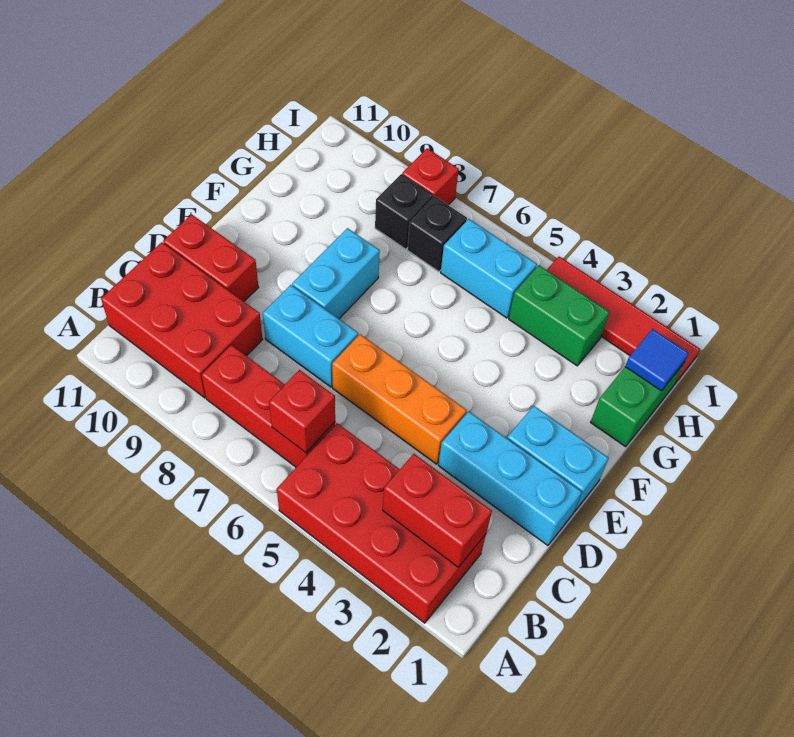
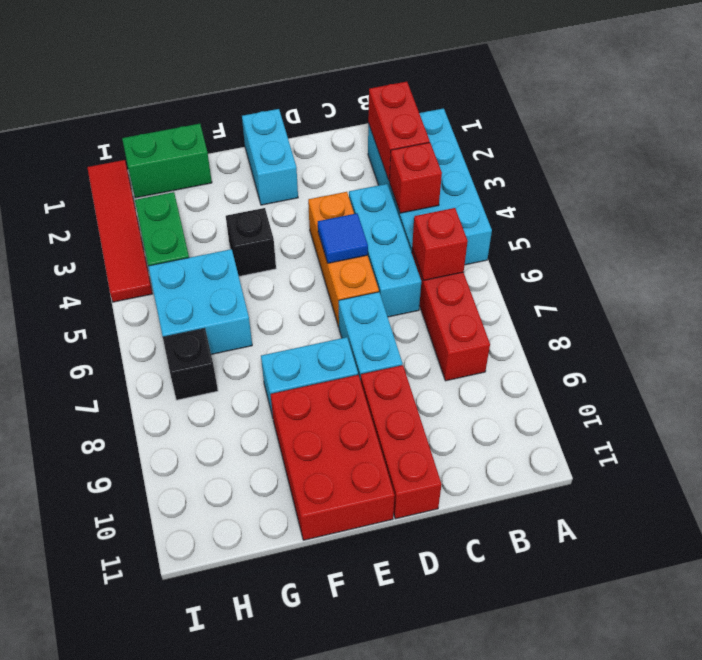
red brick A2:B5 level 1 -> cyan brick A2:B5 level 1
red brick B9:C11 level 1 -> red brick E9:F11 level 1
cyan brick D1:D3 level 1 -> cyan brick C4:C6 level 1
red brick D10:D11 level 1 -> red brick D9:D11 level 1
blue tile H1 level 2 -> blue tile D5 level 2
cyan brick H5:H6 level 1 -> cyan brick G5:H6 level 1
black brick H8 level 1 -> black brick F4 level 1
red brick I8 level 1 -> red brick B4 level 2

